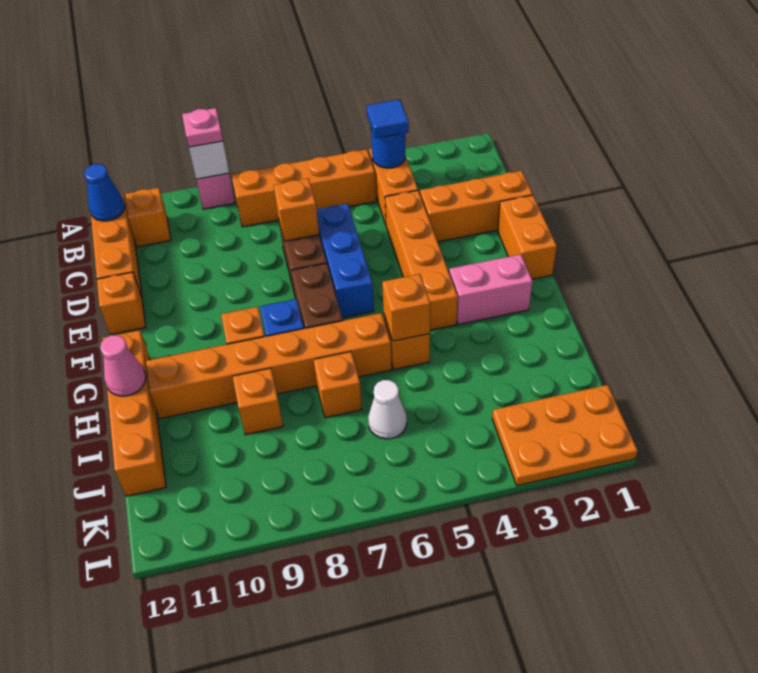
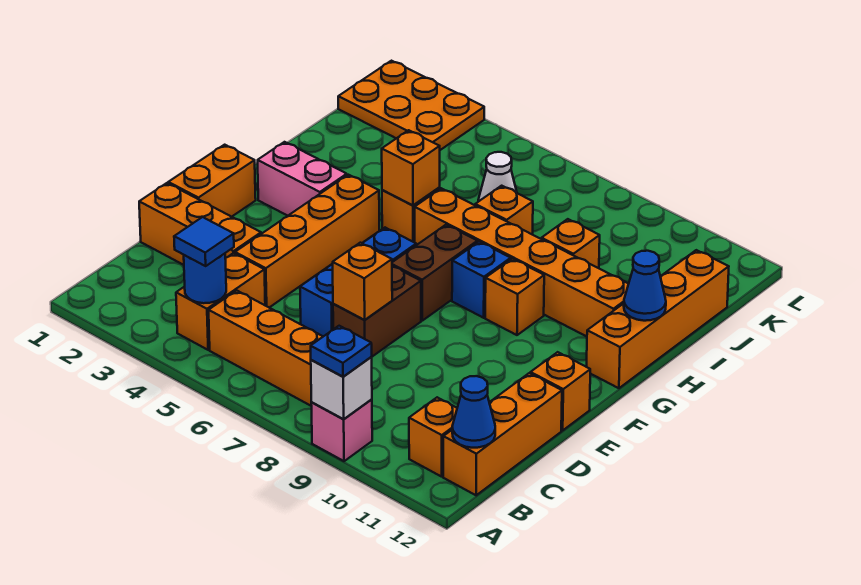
pink plate A9 level 3 -> blue plate A9 level 3
pink cone H12 level 2 -> blue cone H12 level 2

